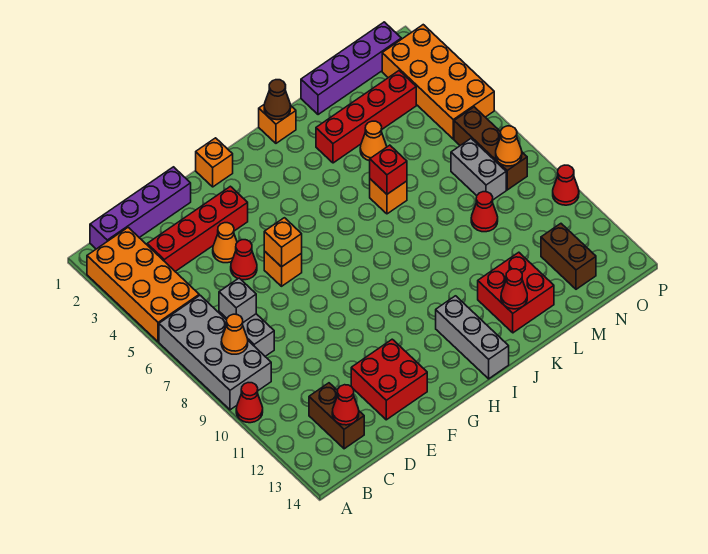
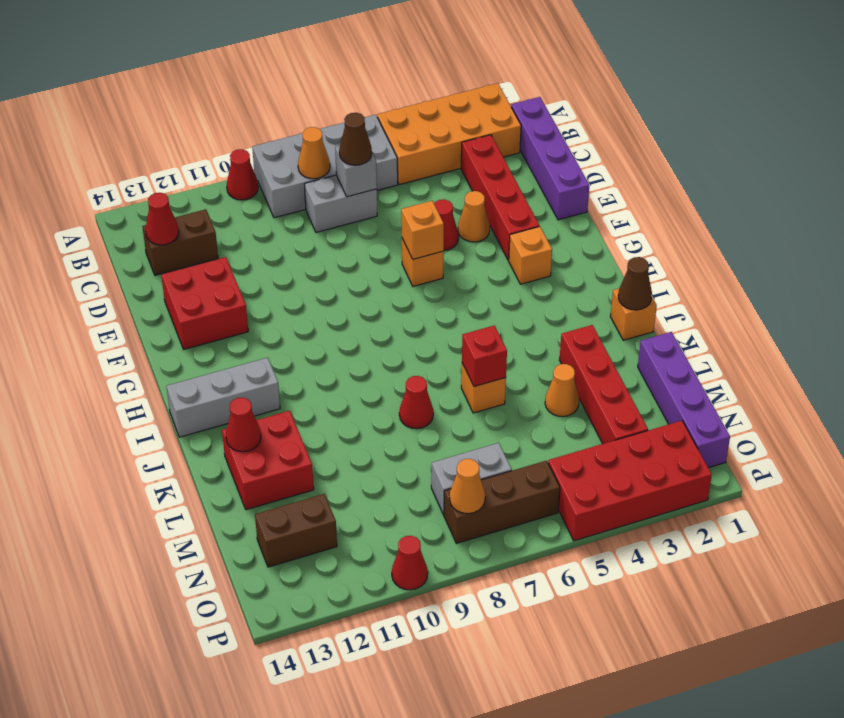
none -> brown cone C7 level 3
orange brick G1 level 1 -> orange brick G3 level 1
red cone M9 level 1 -> red cone K8 level 1
orange brick O2:P5 level 1 -> red brick O2:P5 level 1

